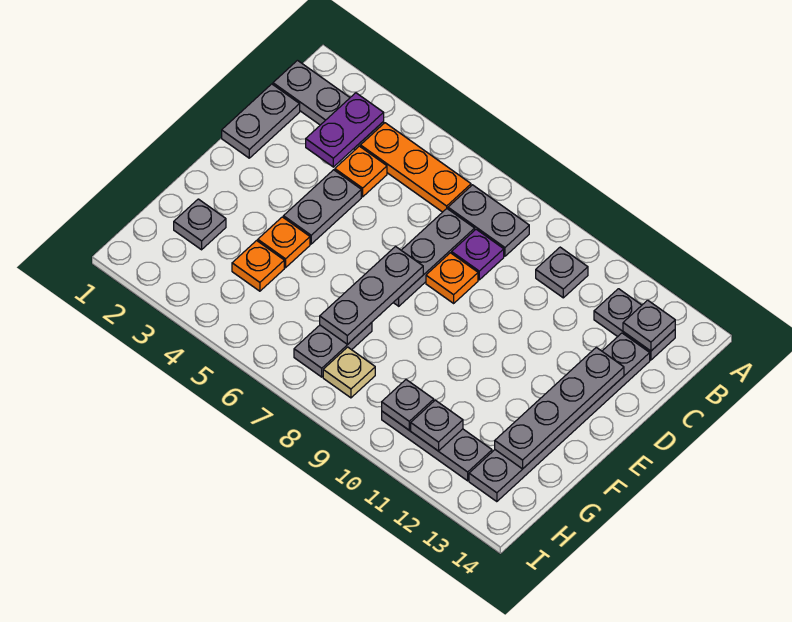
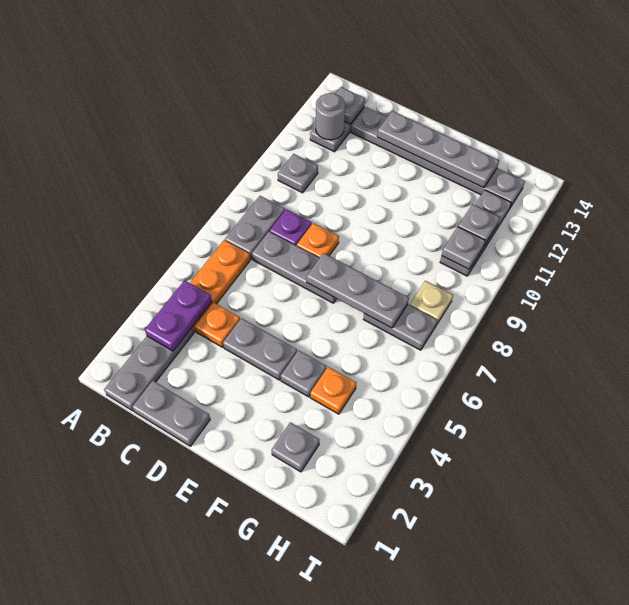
purple plate B3:C3 level 2 -> purple plate B3:B4 level 2
none -> grey round brick B12 level 2
orange plate F4 level 1 -> grey plate F4 level 1

